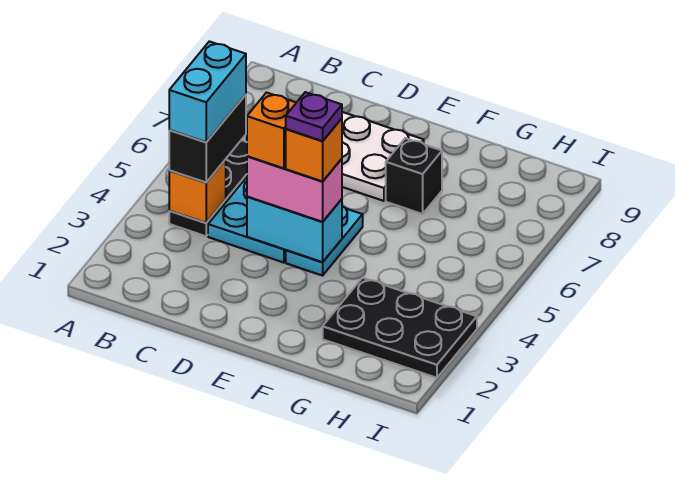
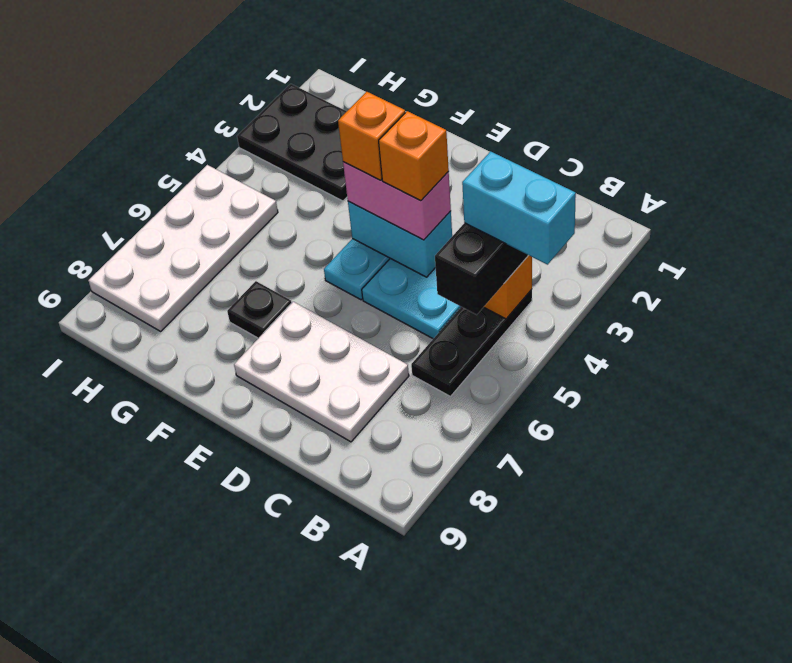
cyan brick B4:B5 level 4 -> cyan brick A4:B4 level 4
purple plate E4 level 5 -> none
black brick F7 level 1 -> black plate F7 level 1
none -> white plate H5:I8 level 1

